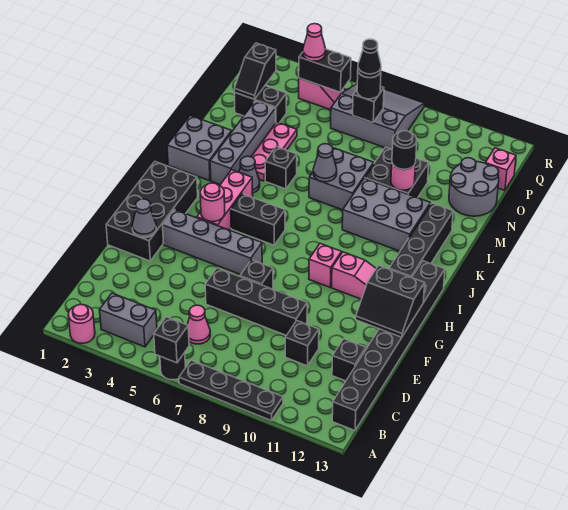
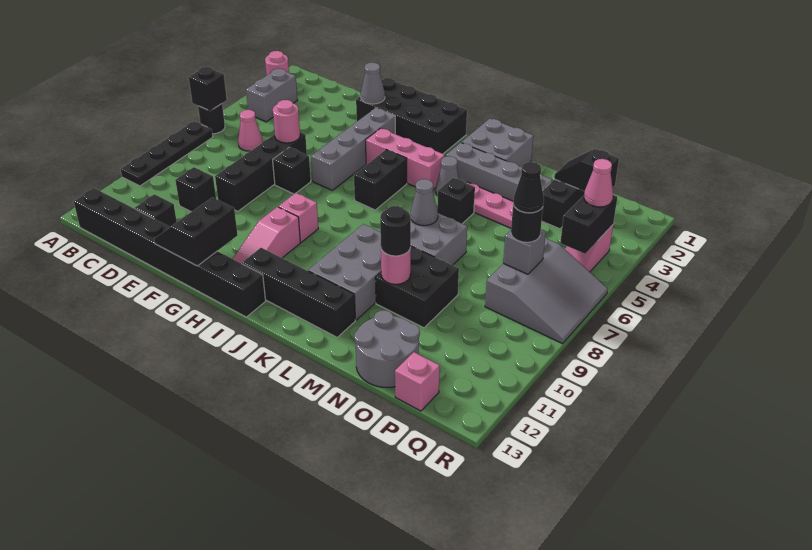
pink round brick H4 level 2 -> pink round brick E6 level 2
black brick P7 level 2 -> grey brick P7 level 2

